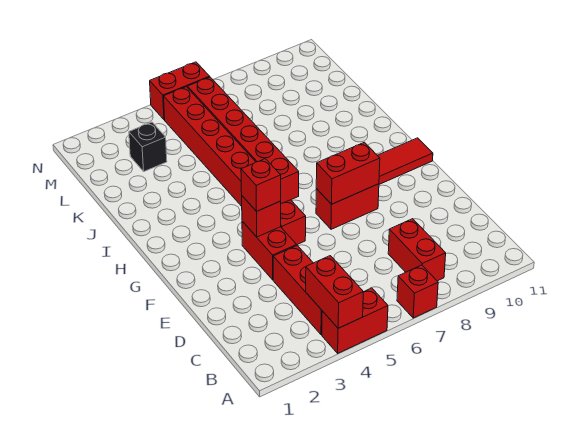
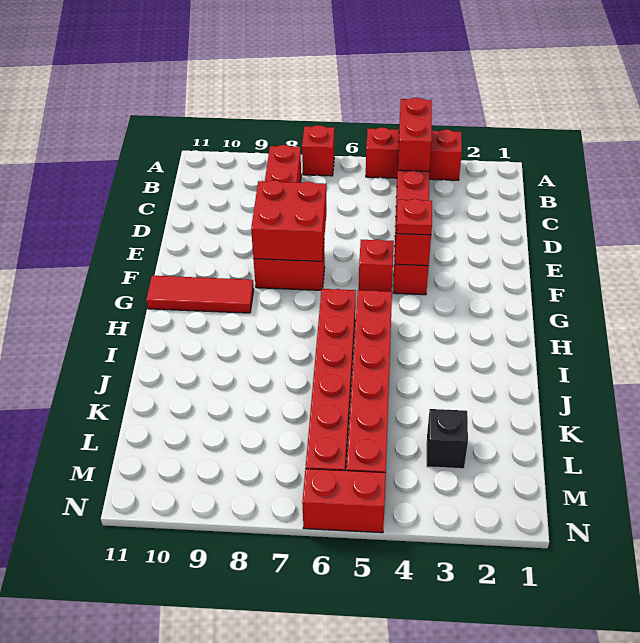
red brick A4:A5 level 1 -> red brick A3:A5 level 1
red brick F4 level 3 -> red plate F4 level 3
red brick F7:F8 level 2 -> red brick E7:F8 level 2

